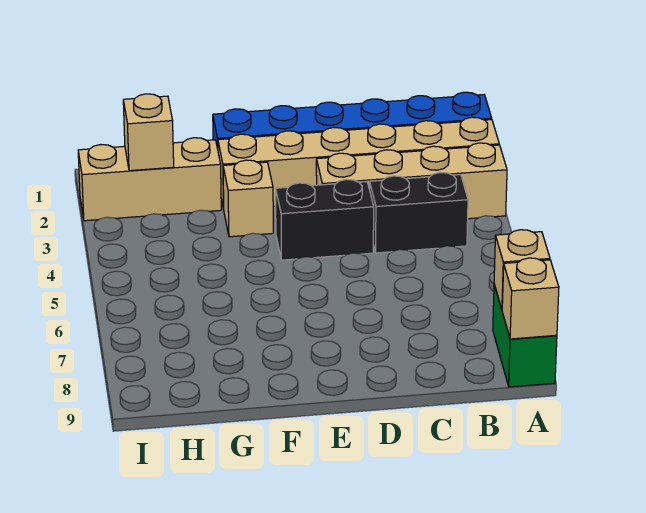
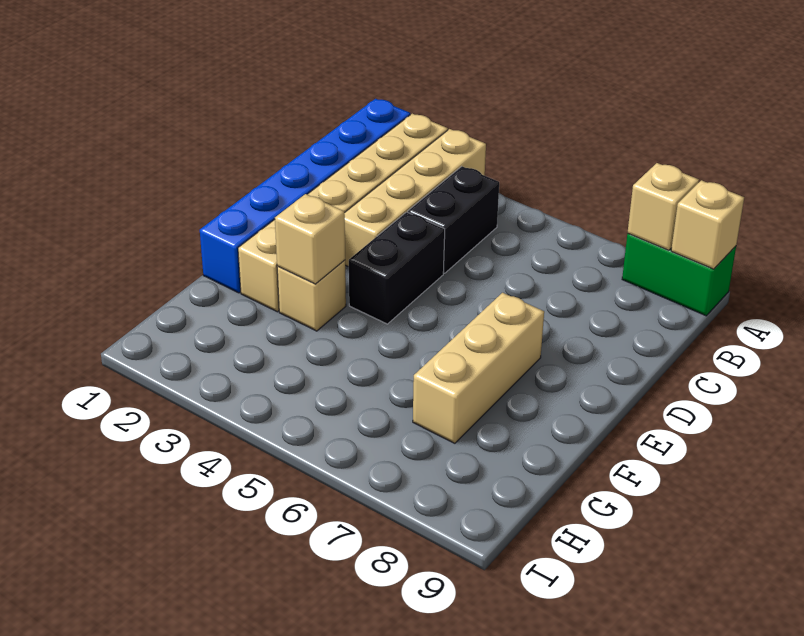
tan brick G2:I2 level 1 -> tan brick E7:G7 level 1
tan brick H2 level 2 -> tan brick F3 level 2

